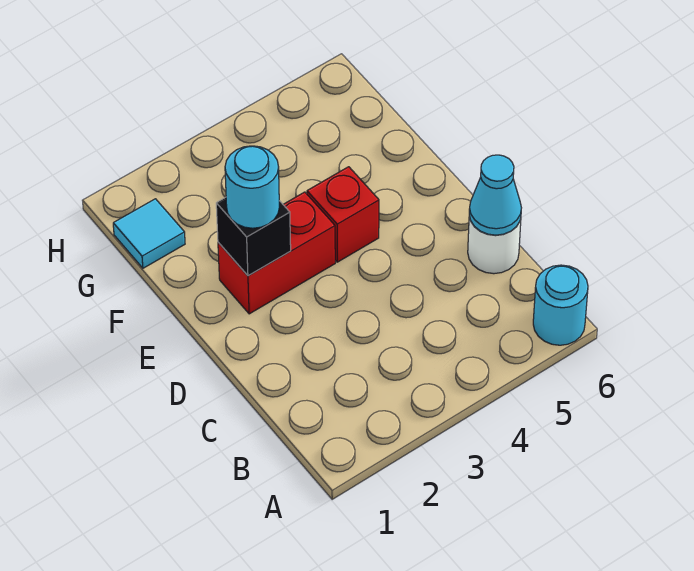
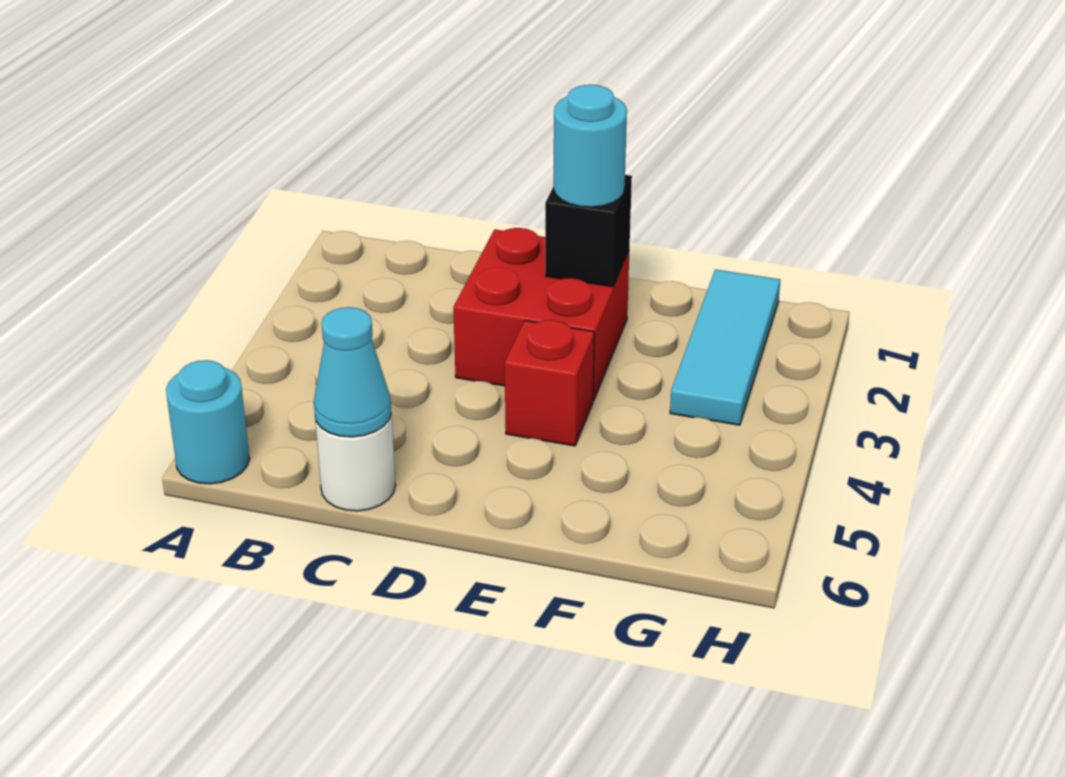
red brick E2:E3 level 1 -> red brick D2:E3 level 1
cyan tile G1 level 1 -> cyan tile G1:G3 level 1

